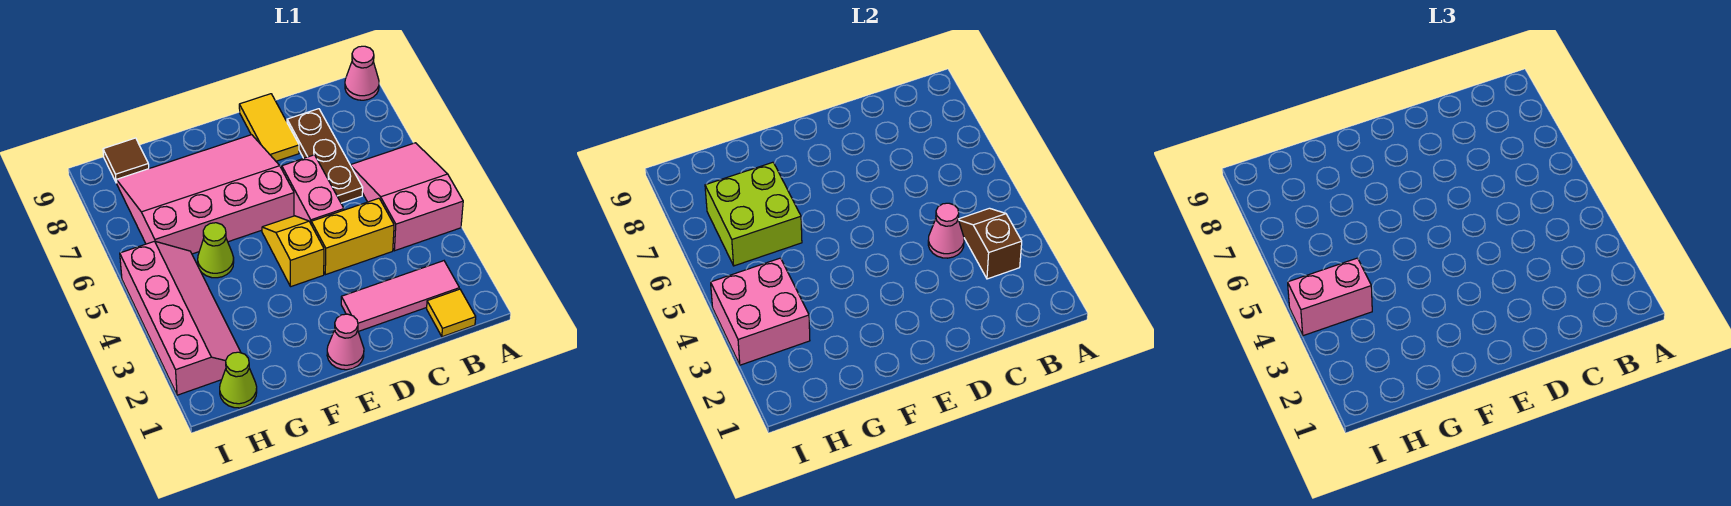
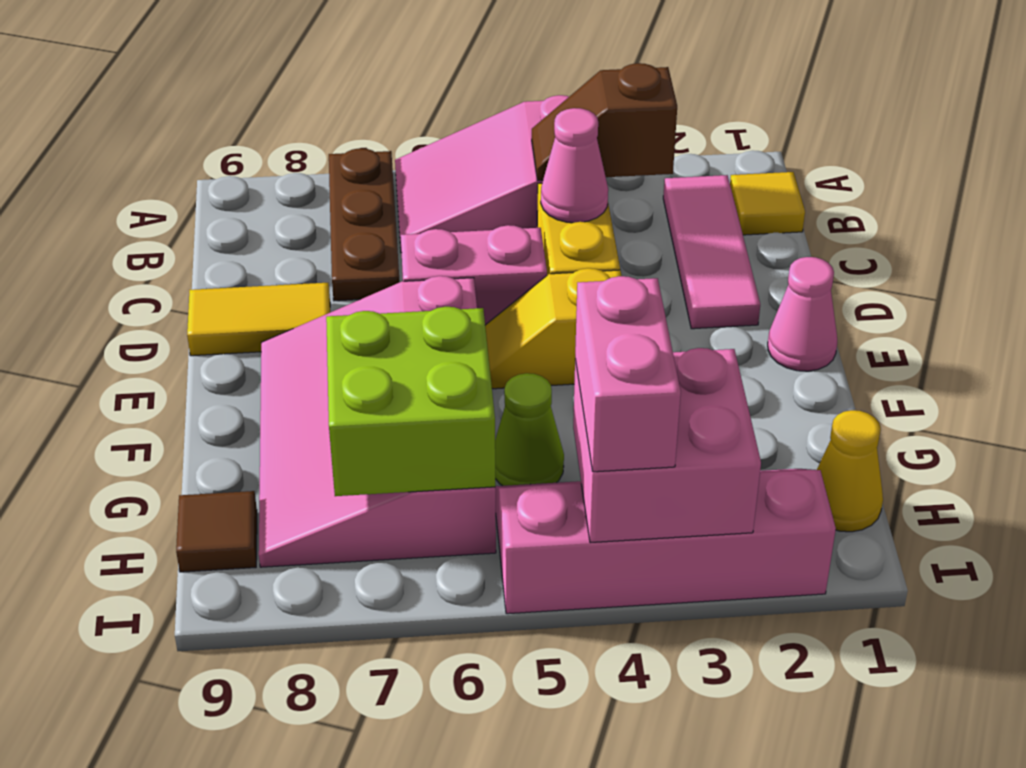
pink cone A9 level 1 -> none
brown plate C6:C8 level 1 -> brown plate A7:C7 level 1
lime cone H1 level 1 -> yellow cone H1 level 1

